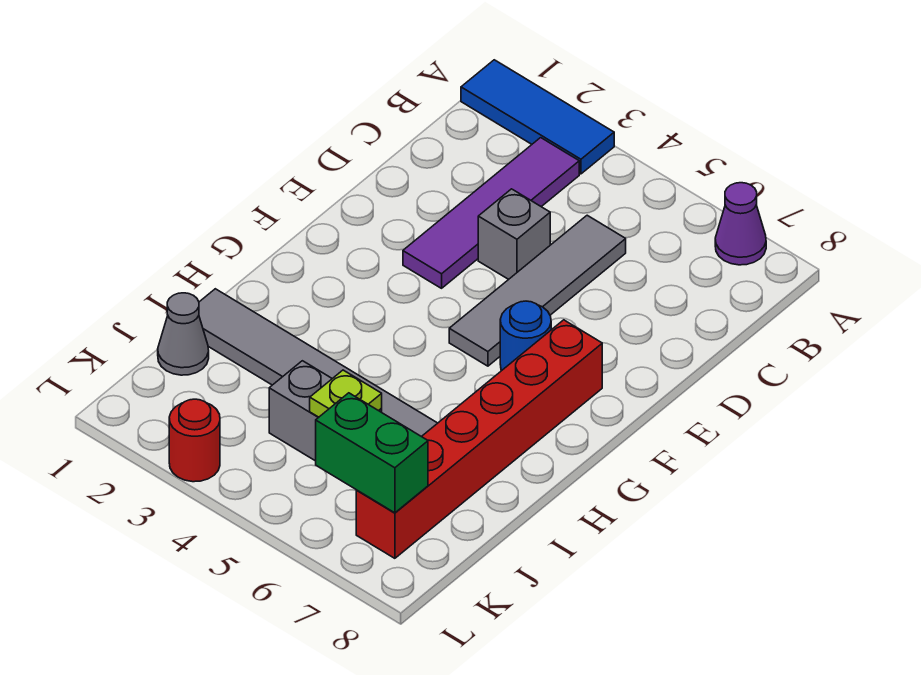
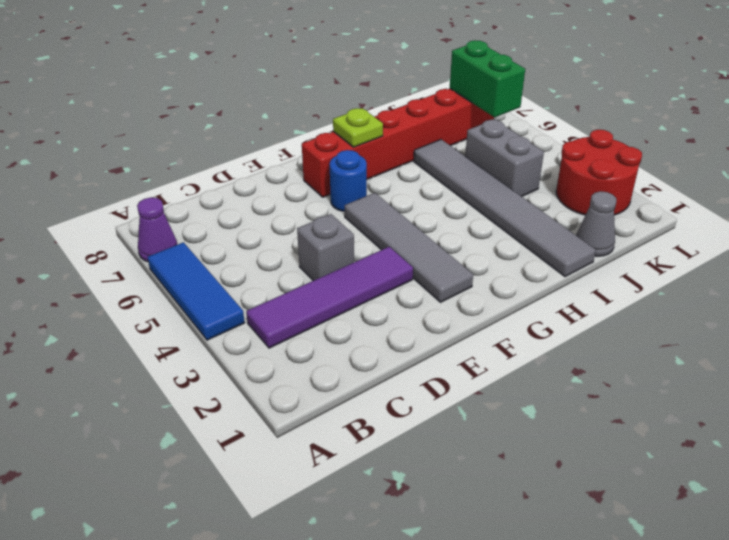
blue tile A1:A3 level 1 -> blue tile A4:A6 level 1
grey tile C5:F5 level 1 -> grey tile F2:F5 level 1
lime plate J5 level 2 -> lime plate G7 level 2
red round brick L3 level 1 -> red round brick K2:L3 level 1

